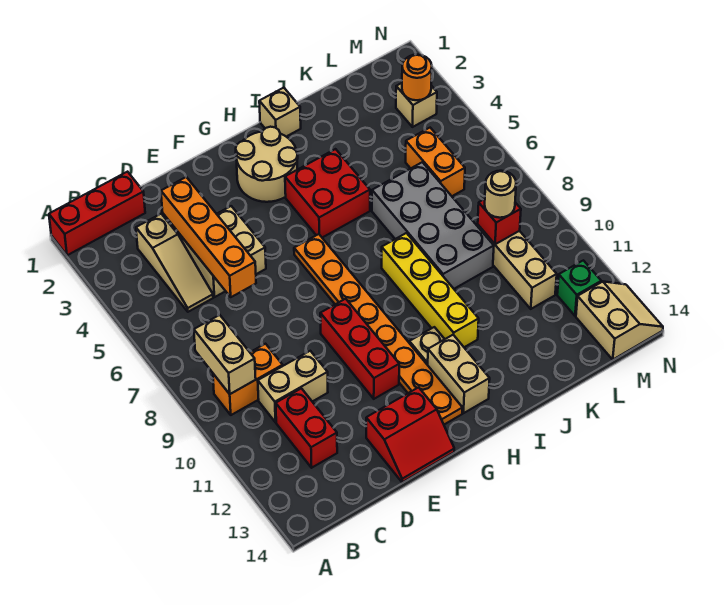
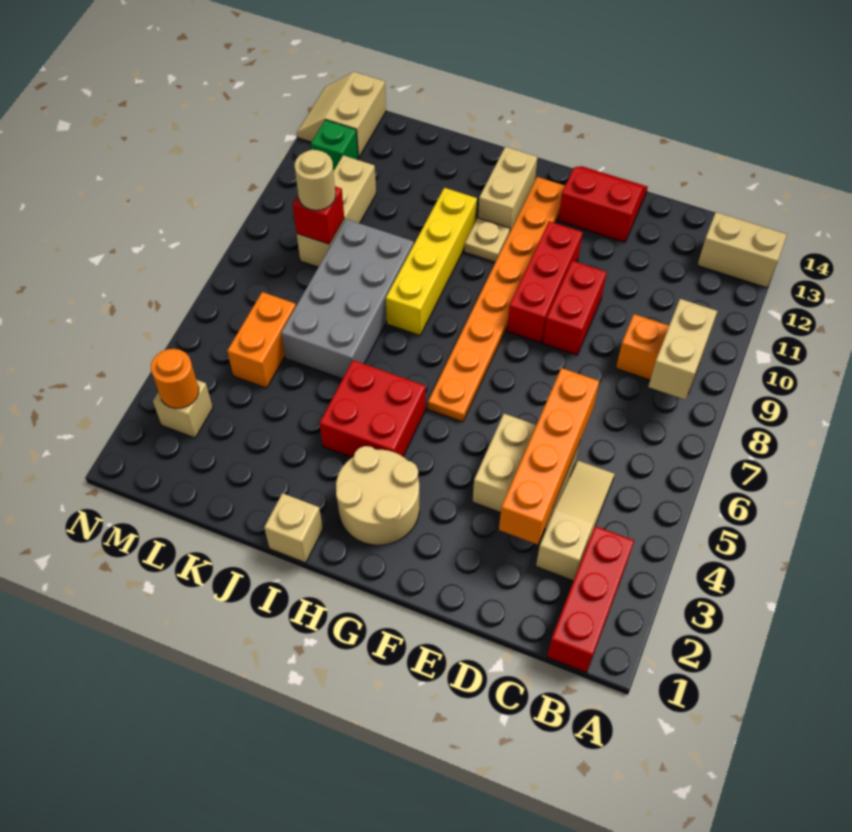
red brick A1:C1 level 1 -> red brick B1:B3 level 1
tan brick C10:D10 level 1 -> tan brick A13:B13 level 1
red brick C11:C12 level 1 -> red brick E9:E10 level 1

